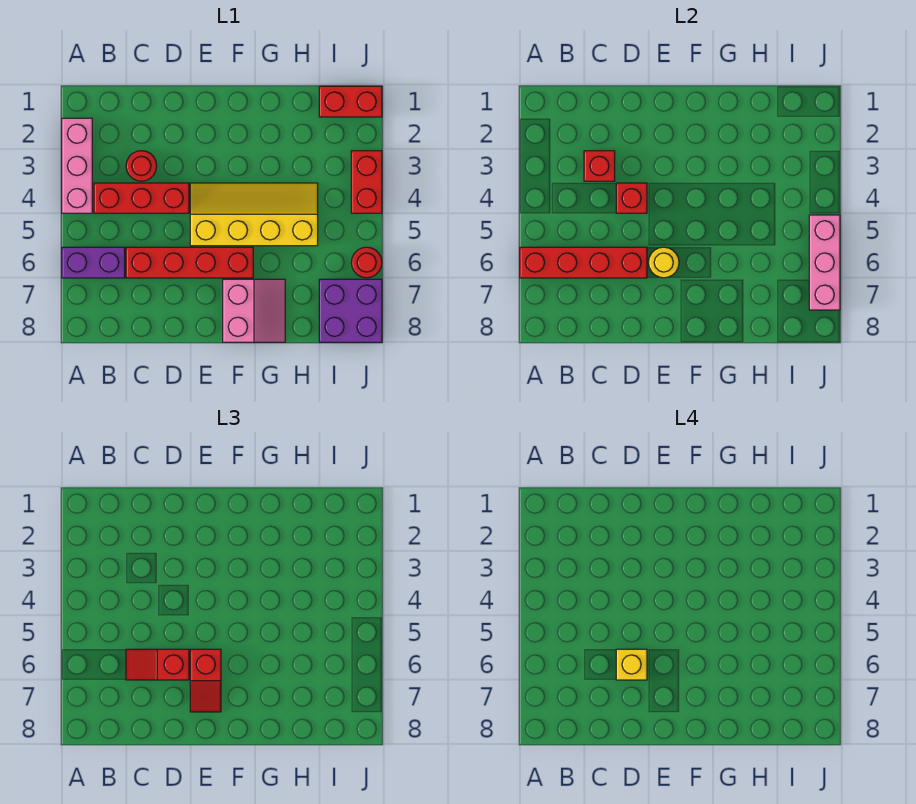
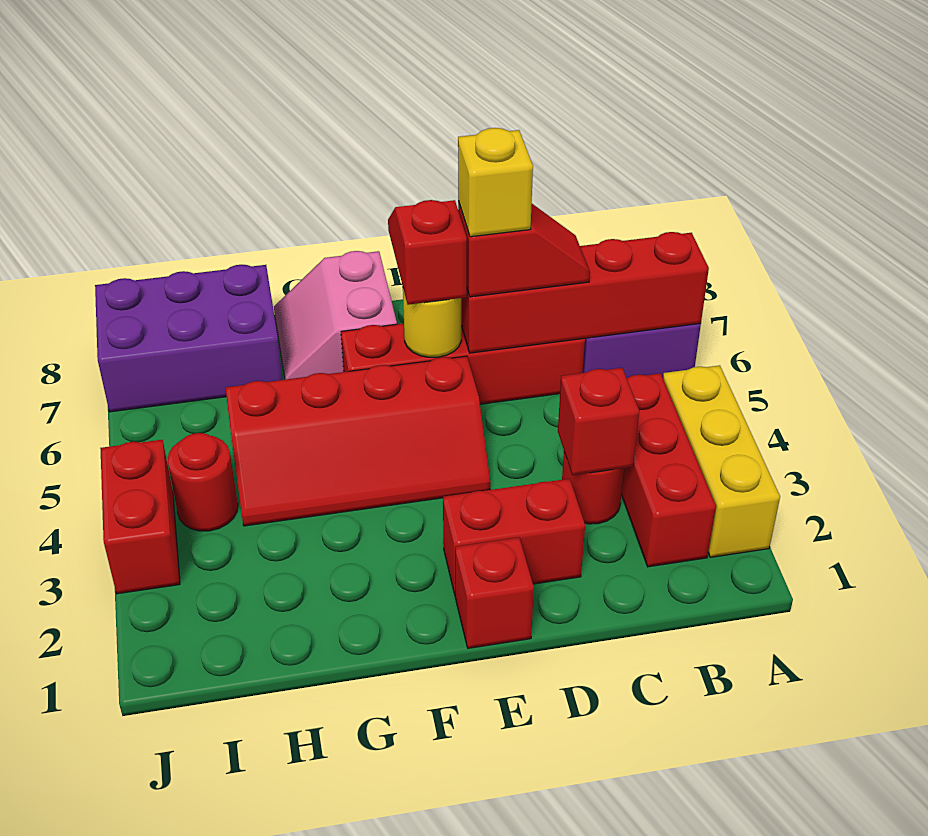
pink brick A2:A4 level 1 -> yellow brick A2:A4 level 1
red brick B4:D4 level 1 -> red brick B2:B4 level 1
red brick D4 level 2 -> red brick E1 level 1
yellow slope E4:H5 level 1 top 5 -> red slope E4:H5 level 1 top 5
red brick I1:J1 level 1 -> red brick D2:E2 level 1
purple brick I7:J8 level 1 -> purple brick H7:J8 level 1
pink brick J5:J7 level 2 -> none
red round brick J6 level 1 -> red round brick I4 level 1

